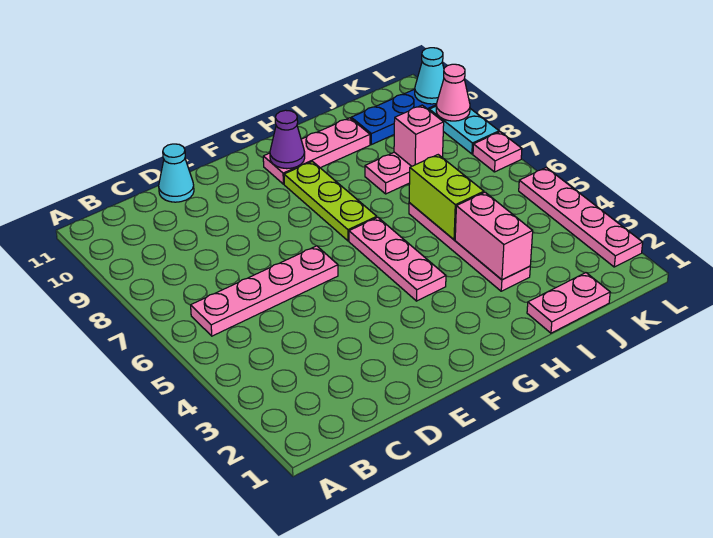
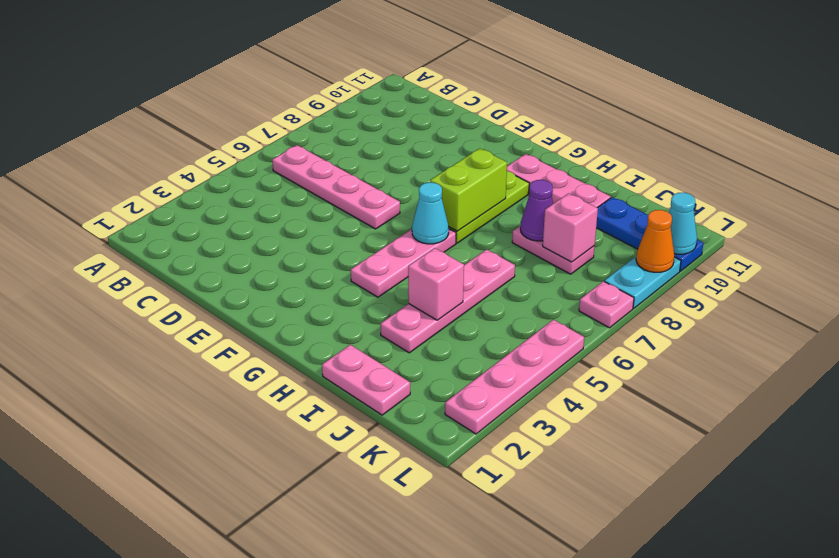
cyan cone D11 level 1 -> cyan cone G6 level 2
purple cone G10 level 2 -> purple cone I8 level 2
pink brick I3:I4 level 2 -> pink brick I4 level 2
lime brick I5:I6 level 2 -> lime brick G7:G8 level 2
pink cone L9 level 2 -> orange cone L9 level 2

